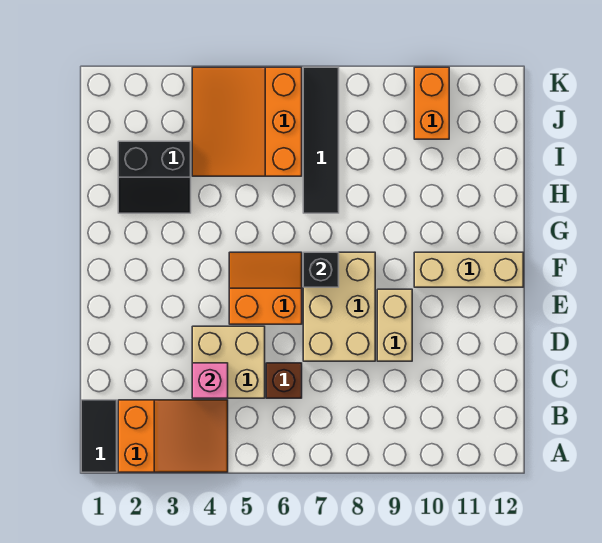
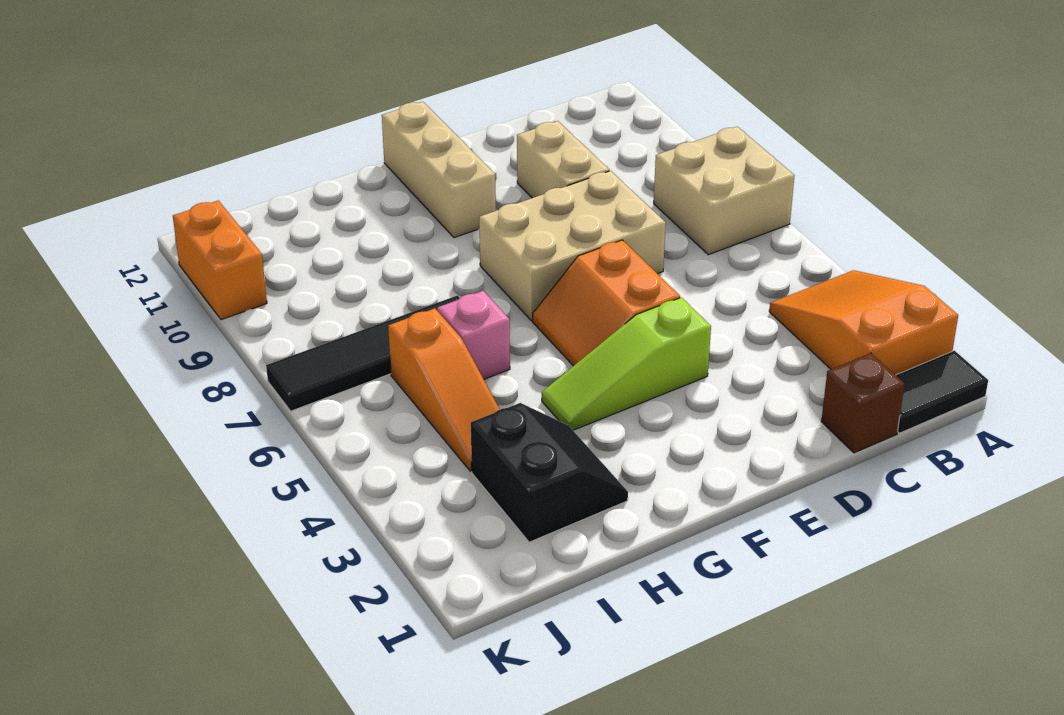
tan brick C4:D5 level 1 -> tan brick A7:B8 level 1
pink brick C4 level 2 -> pink brick H6 level 1
brown brick C6 level 1 -> brown brick C1 level 1
tan brick D9:E9 level 1 -> tan brick D9:D10 level 1
none -> lime slope E4:G4 level 1 top E
black brick F7 level 2 -> none
orange slope I4:K6 level 1 top 6 -> orange slope I4:I6 level 1 top 6
orange brick J10:K10 level 1 -> orange brick K10:K11 level 1

